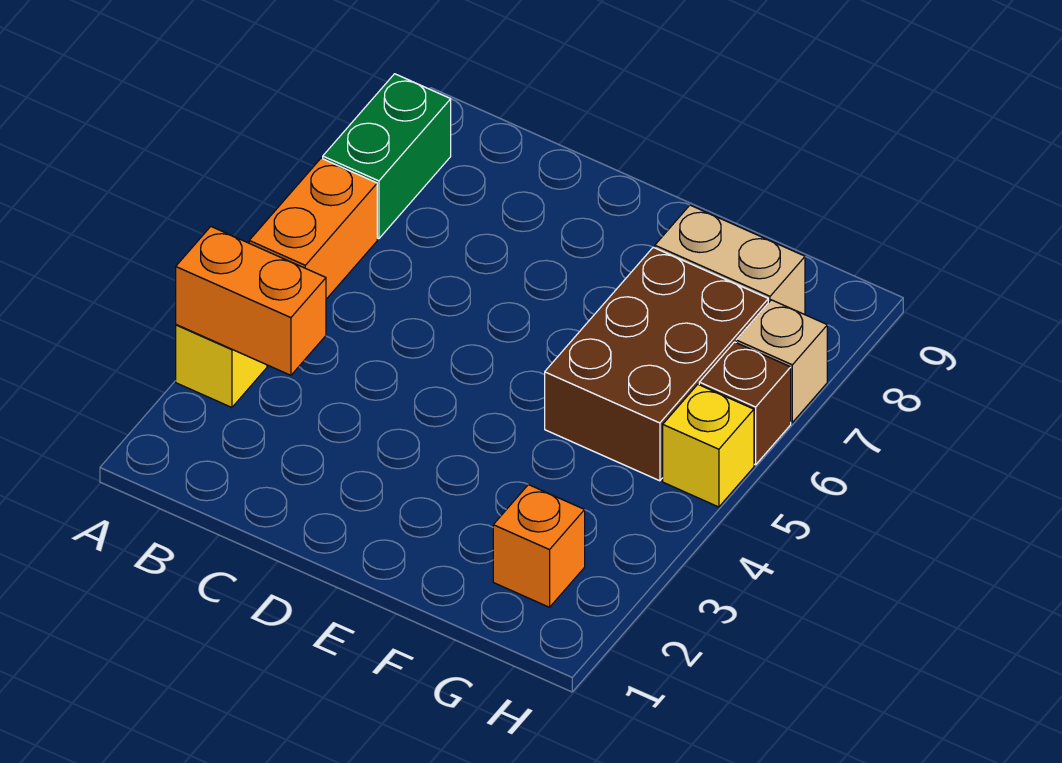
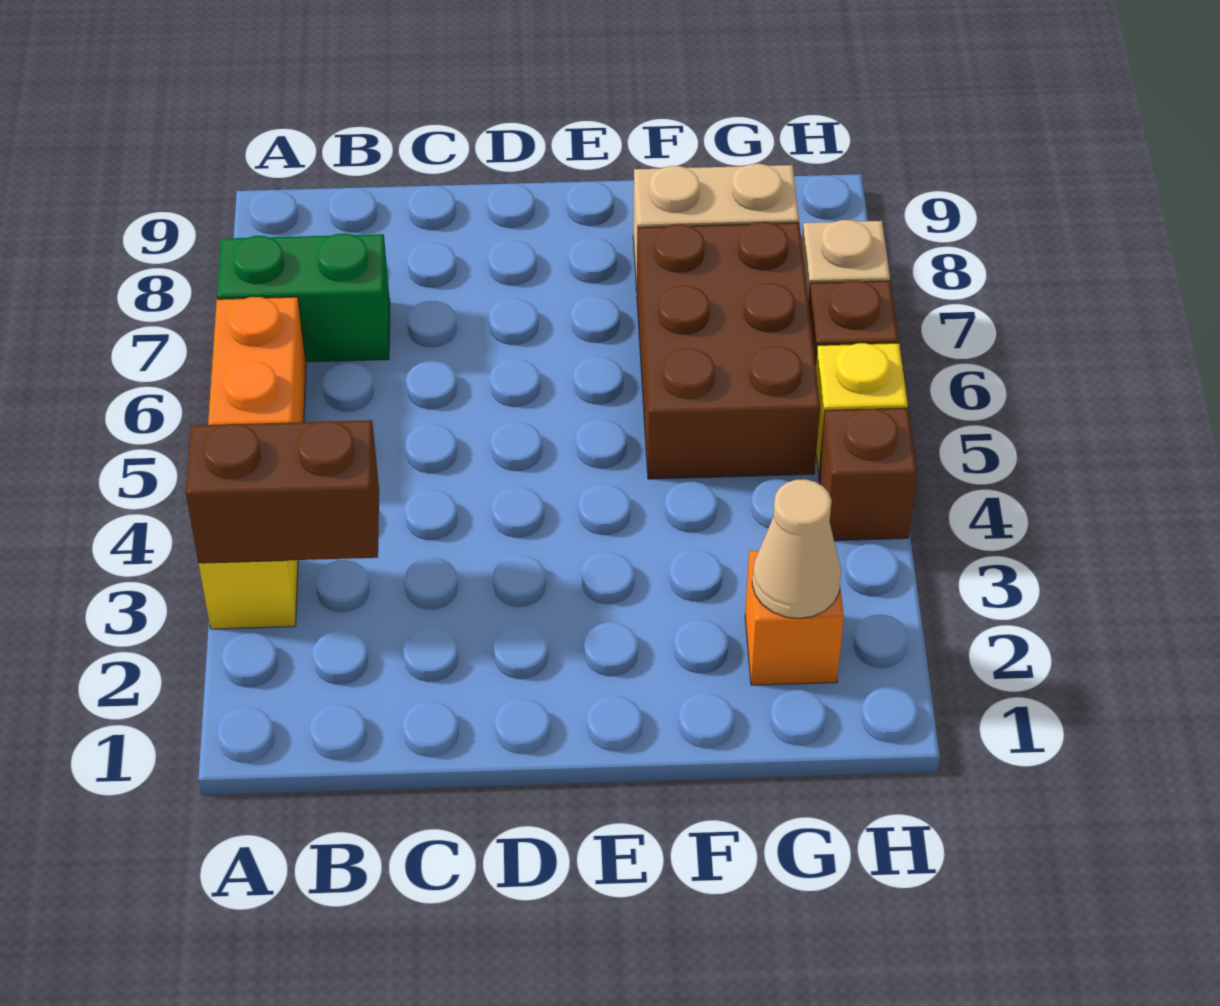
orange brick A3:B3 level 2 -> brown brick A3:B3 level 2
green brick A7:A8 level 1 -> green brick A7:B7 level 1
none -> tan cone G2 level 2
none -> brown brick H4 level 1

